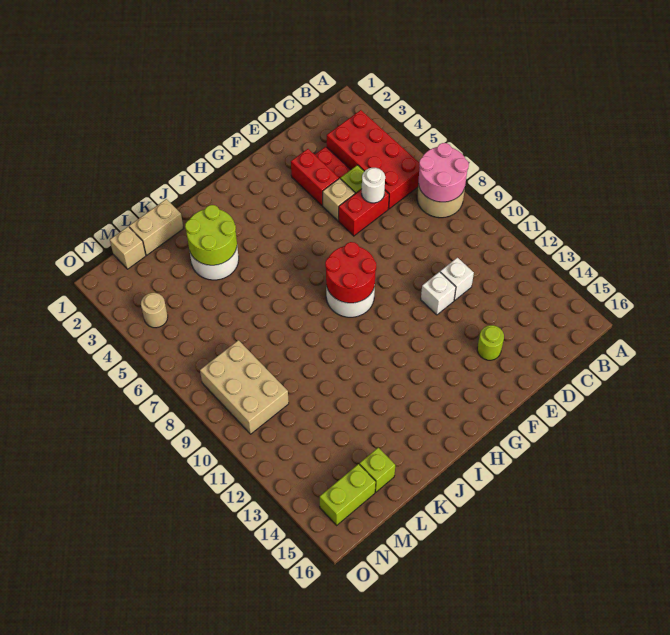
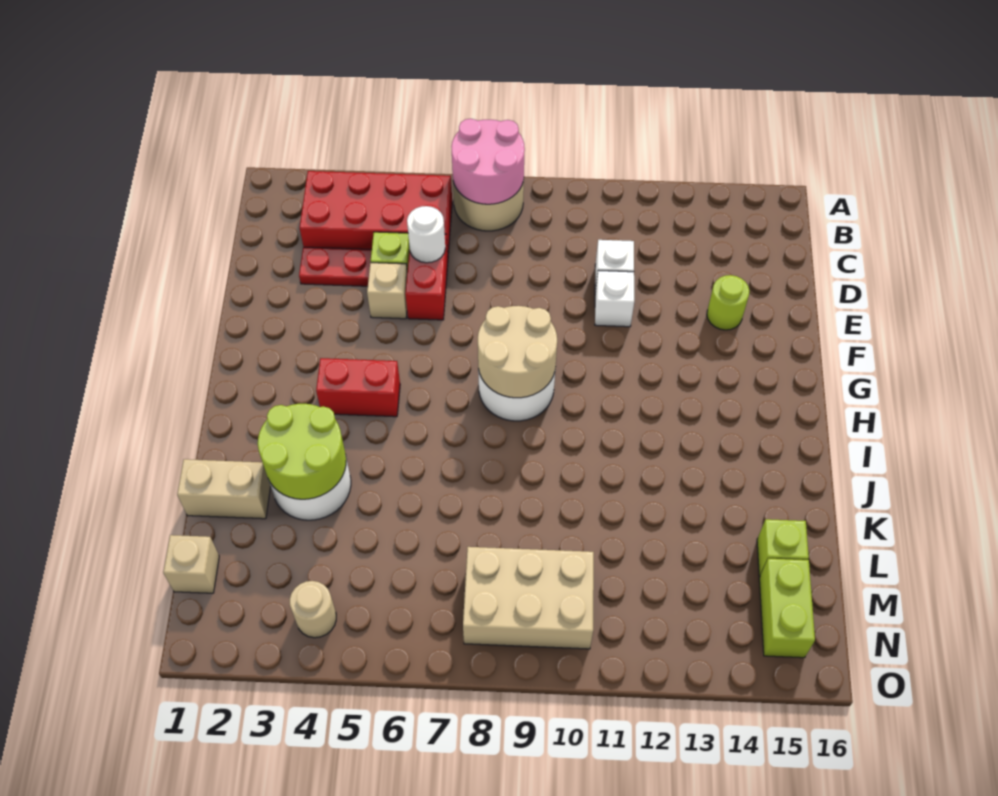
red brick E3:E4 level 1 -> red brick H4:H5 level 1
red round brick G8:H9 level 2 -> tan round brick G8:H9 level 2
tan brick K1:L1 level 1 -> tan brick K1:K2 level 1

